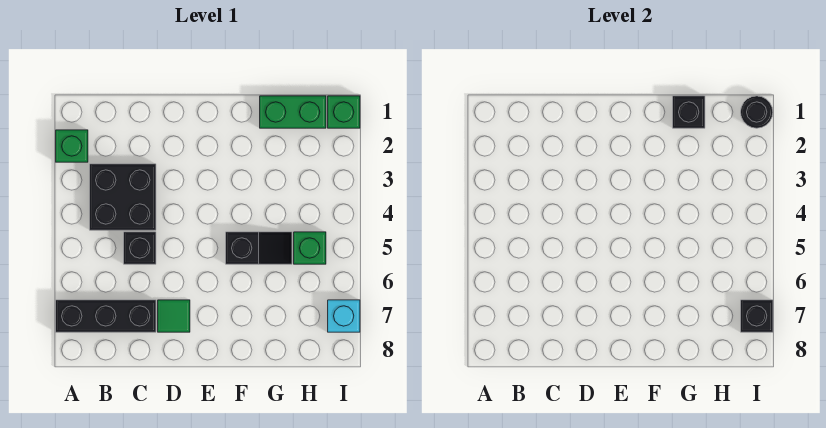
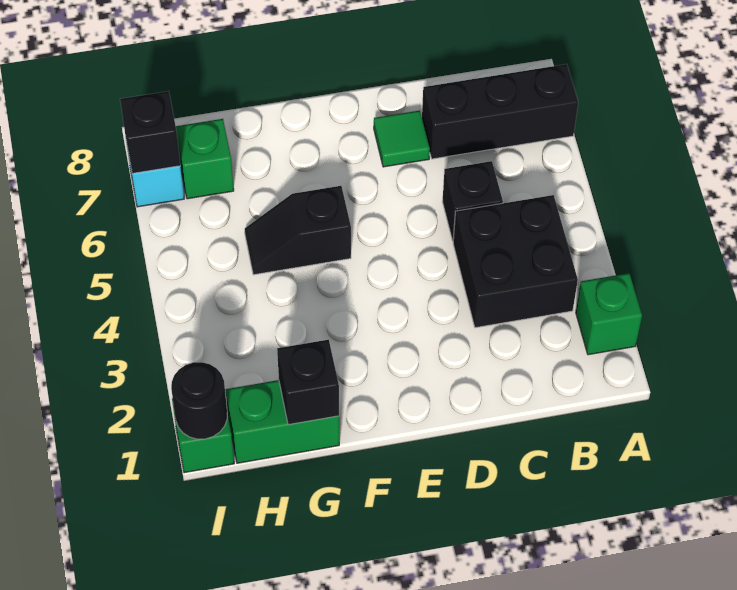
green brick H5 level 1 -> green brick H7 level 1

